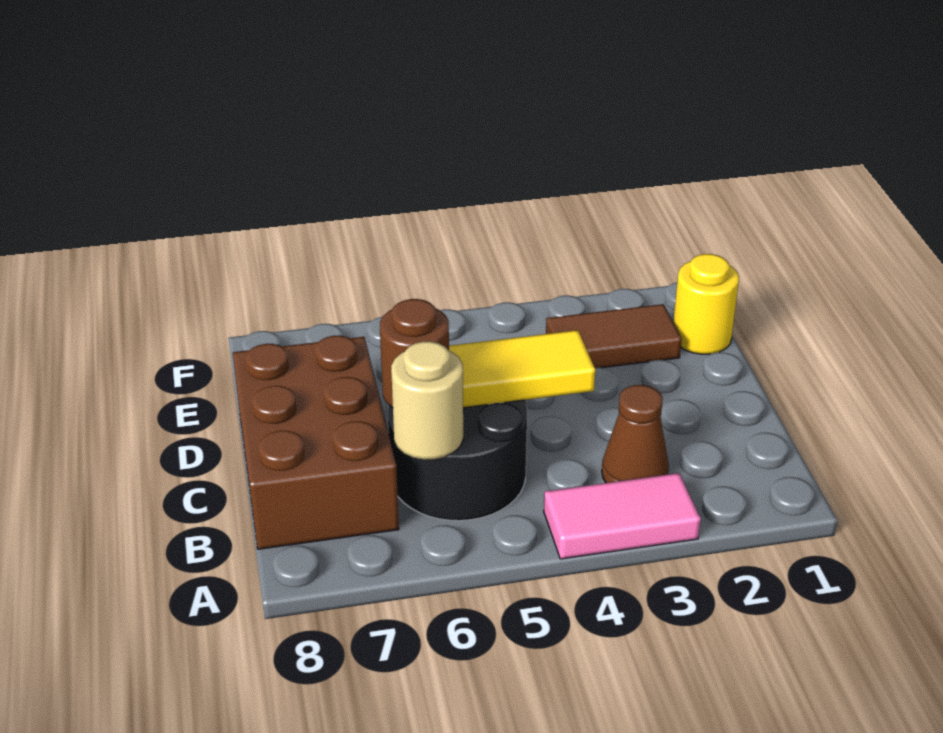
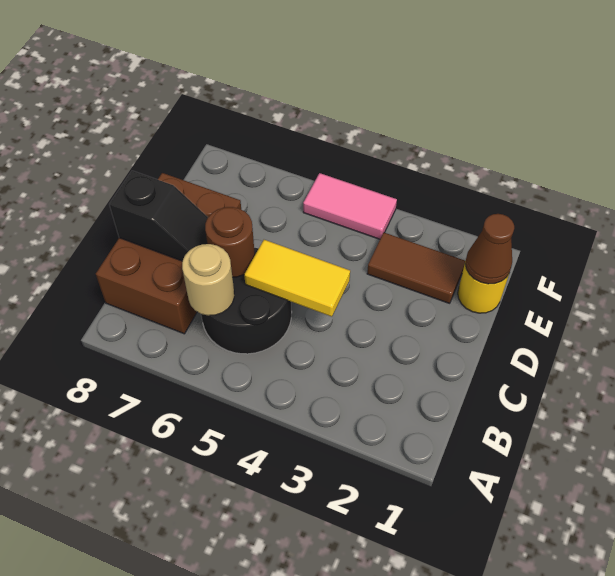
pink tile A3:A4 level 1 -> pink tile F4:F5 level 1
brown cone B3 level 1 -> brown cone E1 level 2
none -> black slope C7:C8 level 2 top 8

